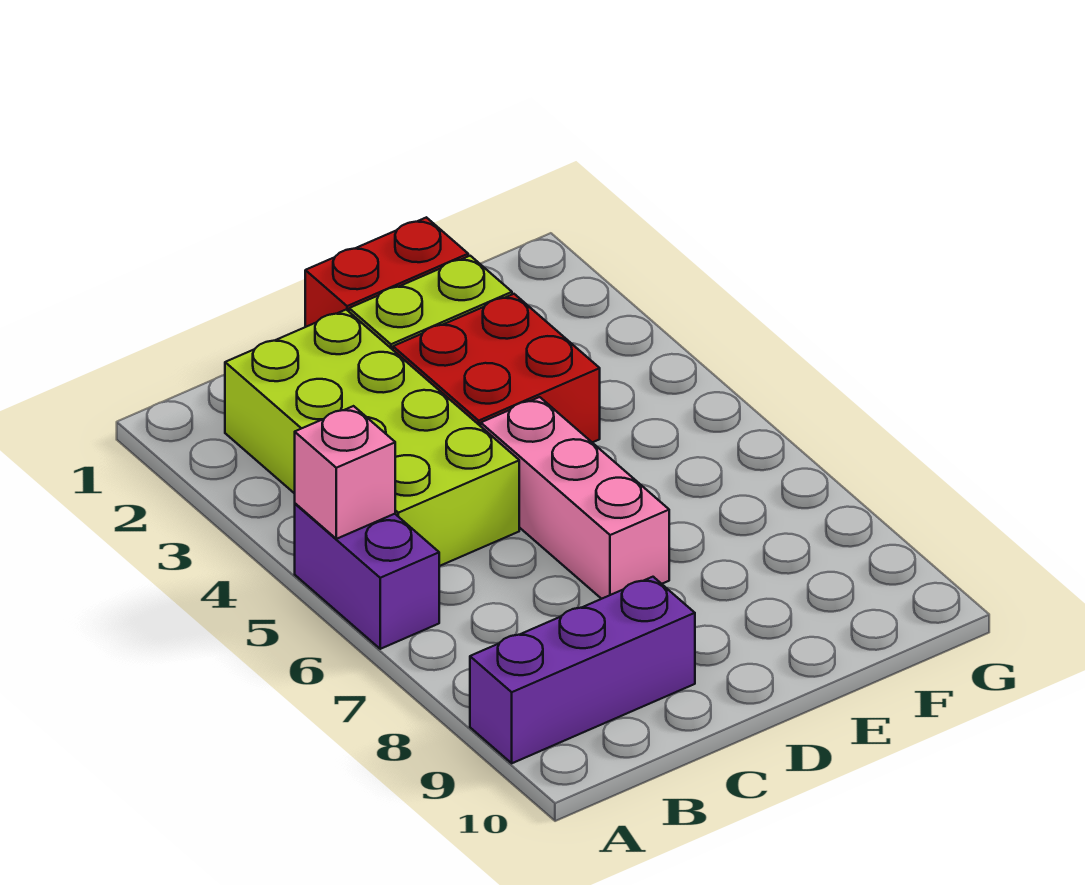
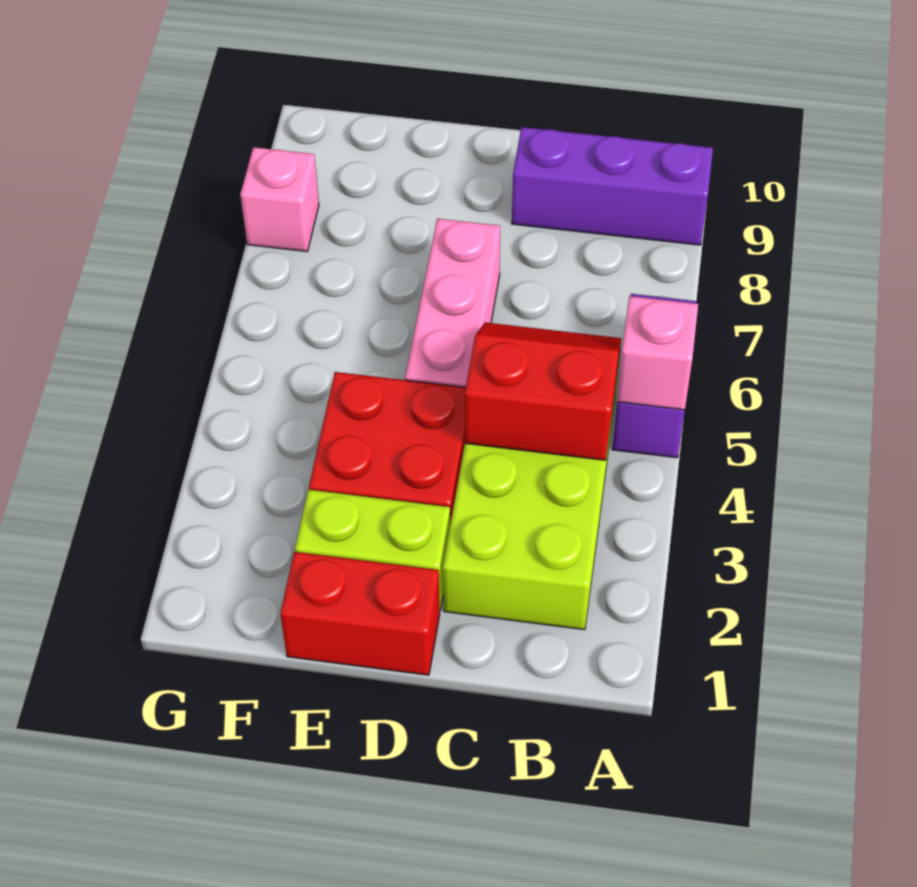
none -> red slope B4:C5 level 2 top 4
none -> pink brick G8 level 1

